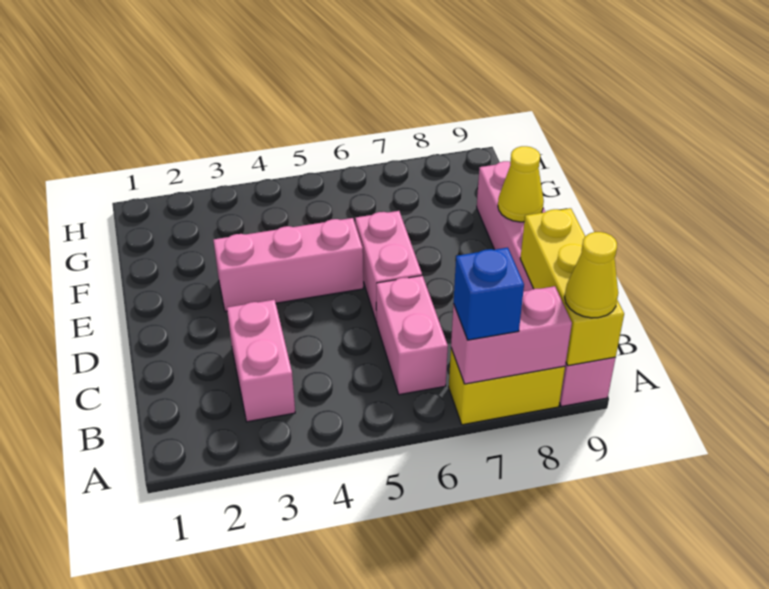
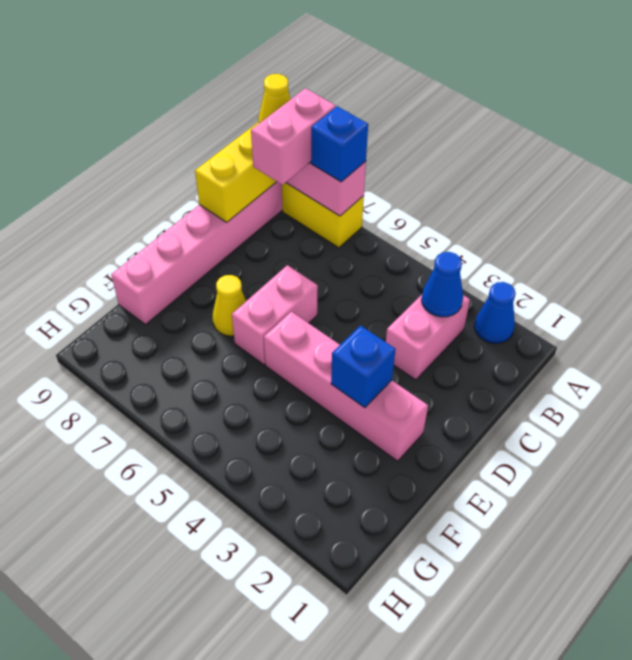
none -> blue cone A2 level 1
none -> blue cone B3 level 2
pink brick B6:C6 level 1 -> pink brick A8:B8 level 3
pink brick E3:E5 level 1 -> pink brick E2:E5 level 1
none -> blue brick E3 level 2
yellow cone E9 level 2 -> yellow cone E7 level 1

